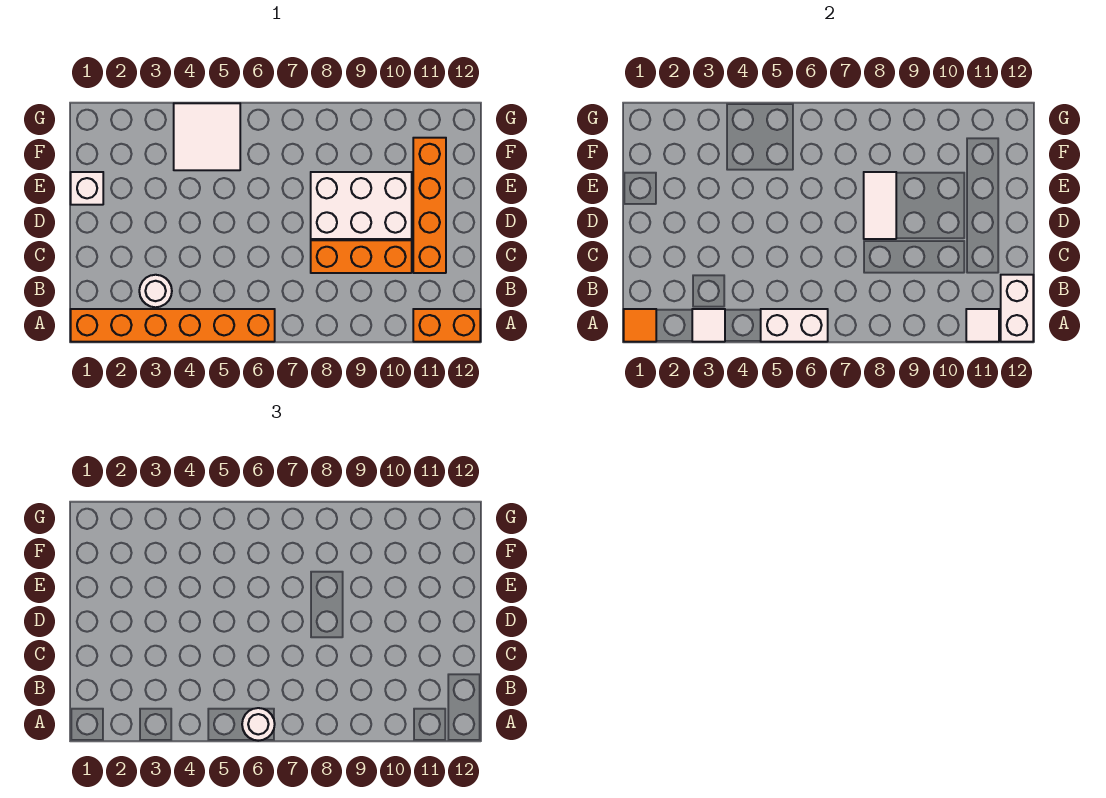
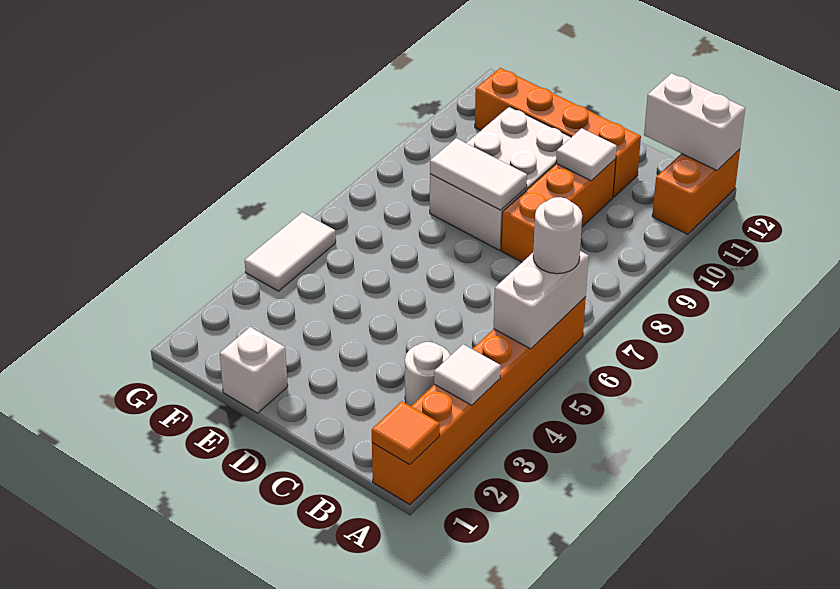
white tile A11 level 2 -> white tile C10 level 2
white tile F4:G5 level 1 -> white tile G4:G5 level 1

